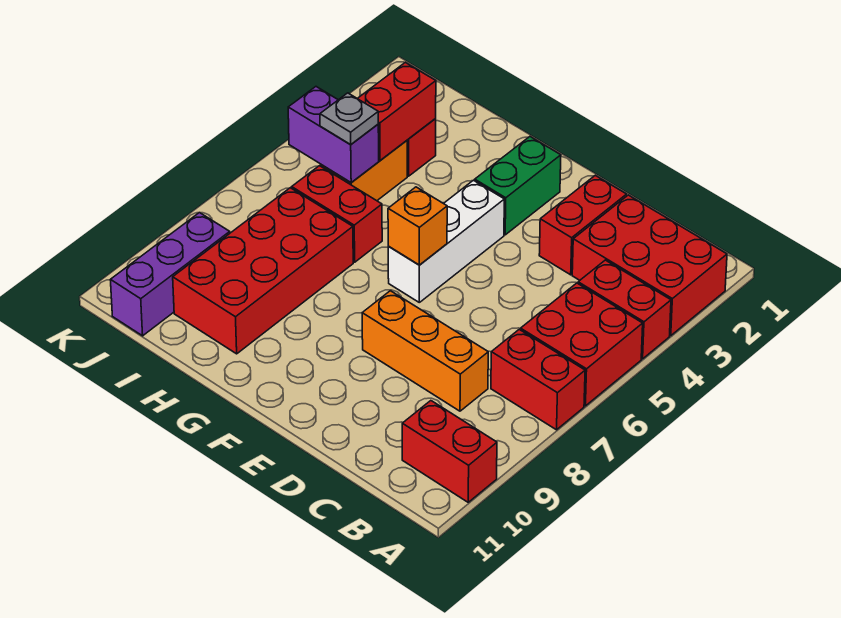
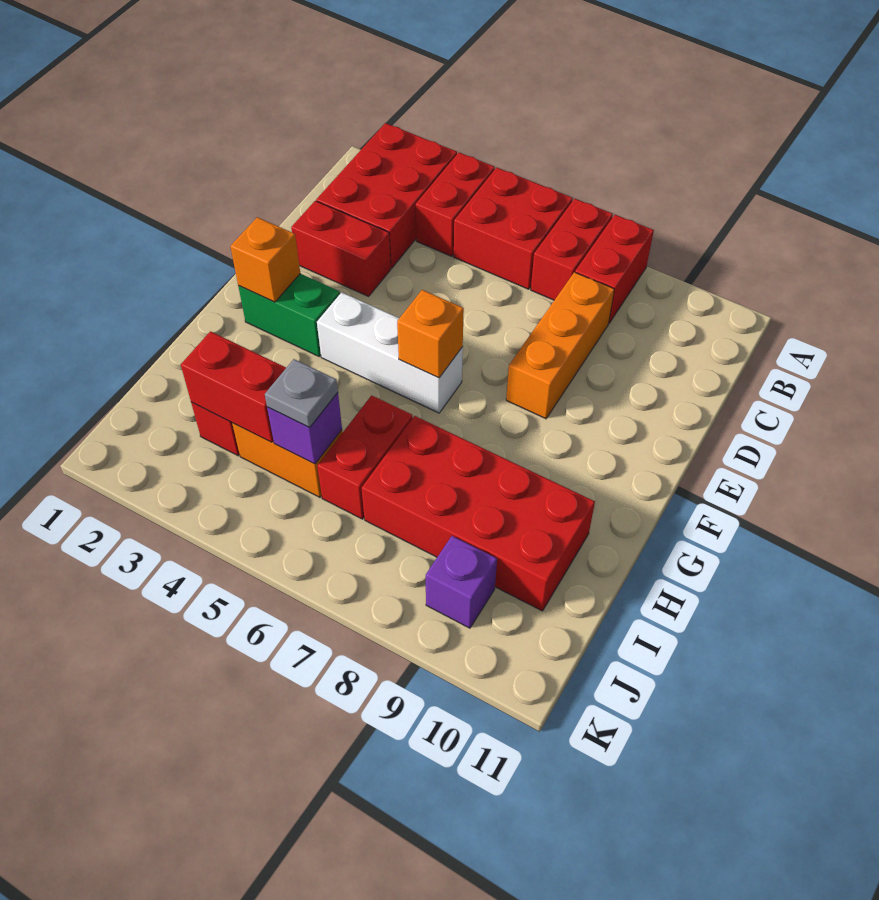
red brick A10:B10 level 1 -> red brick A8:B8 level 1
none -> orange brick F2 level 2
purple brick I5:J5 level 2 -> purple brick I5 level 2
purple brick J9:J11 level 1 -> purple brick J9 level 1

